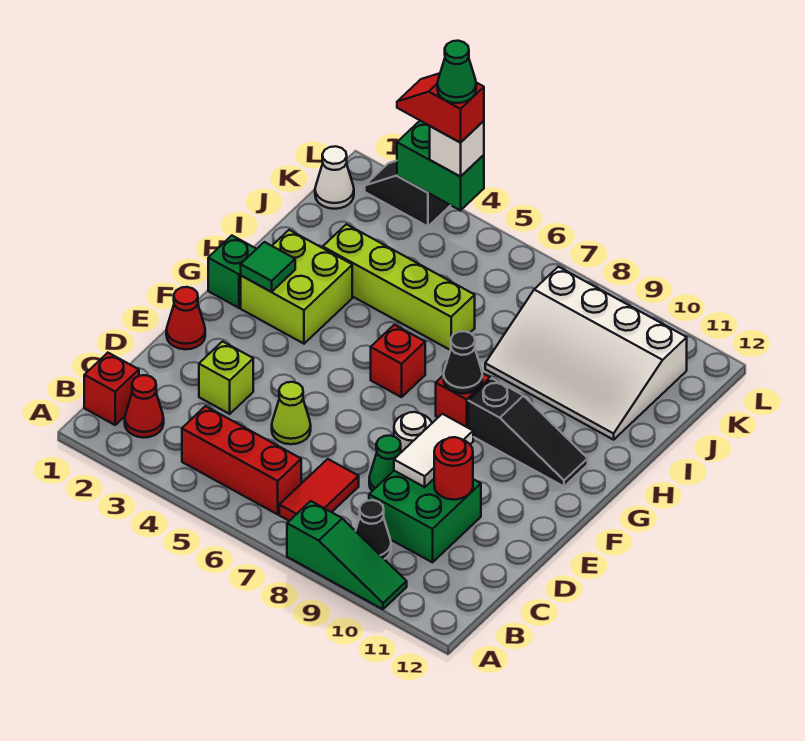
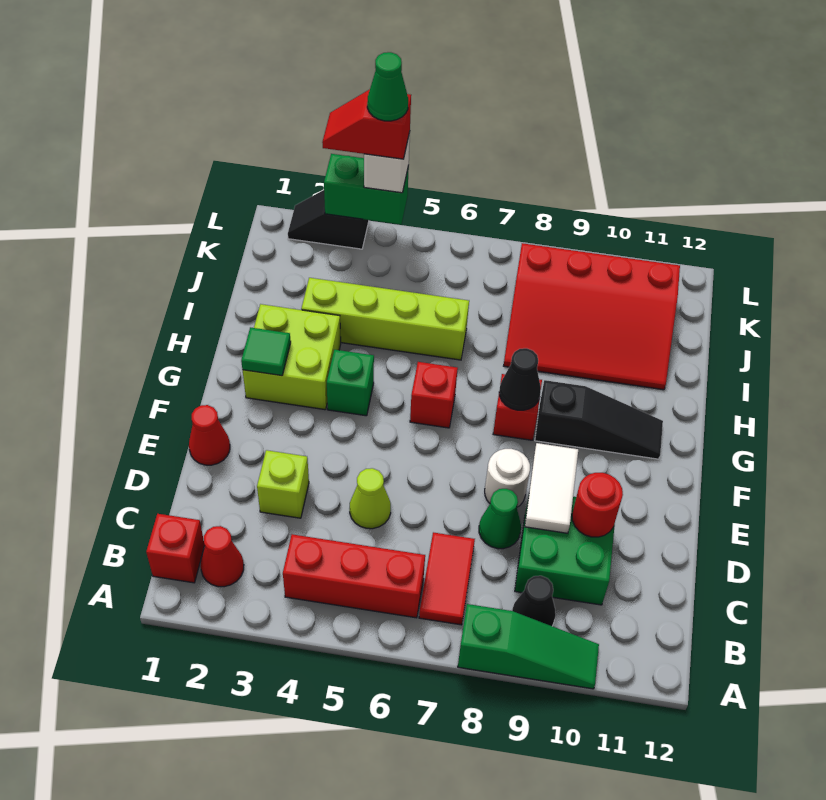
green brick G1 level 1 -> green brick G4 level 1
white slope I8:K11 level 1 top K -> red slope I8:K11 level 1 top K
white cone K1 level 1 -> none

